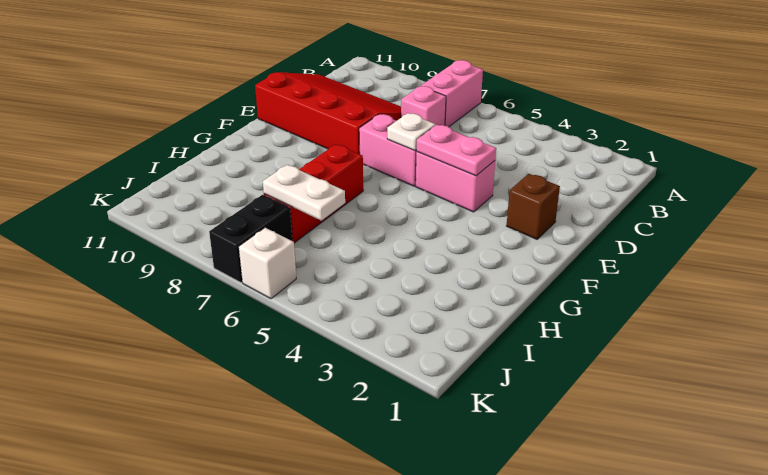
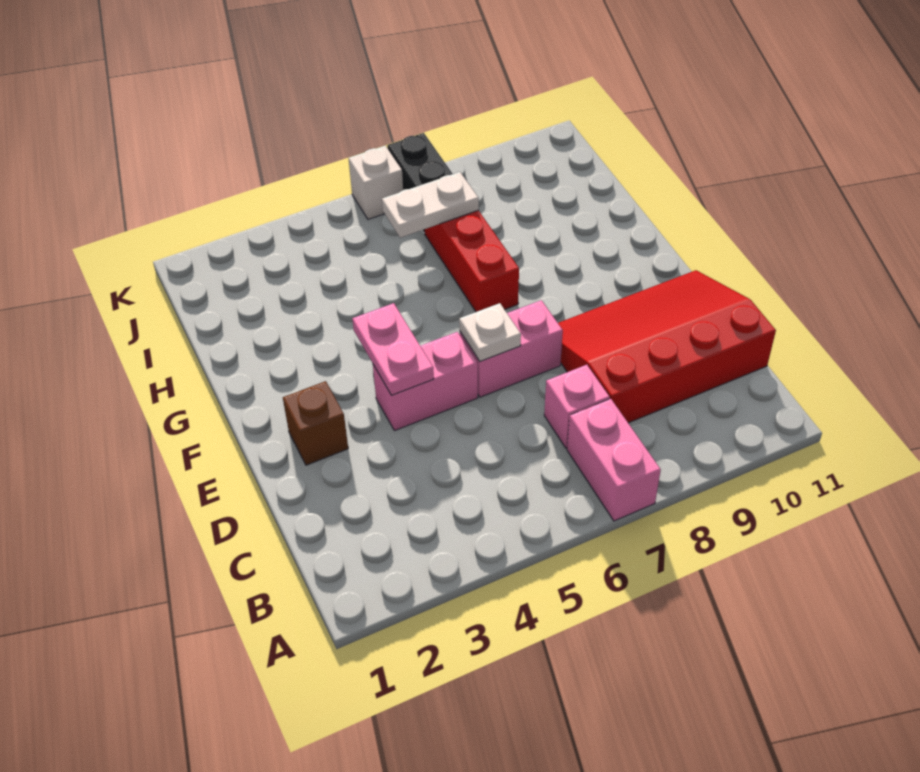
red slope C8:E11 level 1 top E -> red slope C8:E11 level 1 top C
pink plate E4:E5 level 2 -> pink plate E4:F4 level 2

